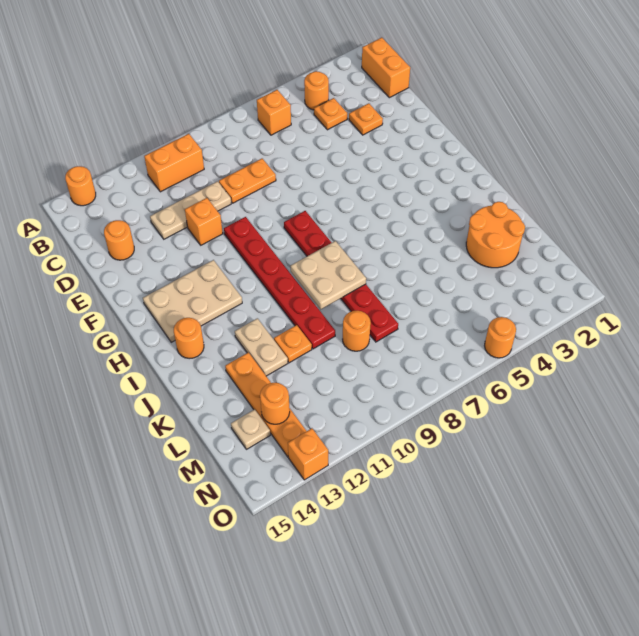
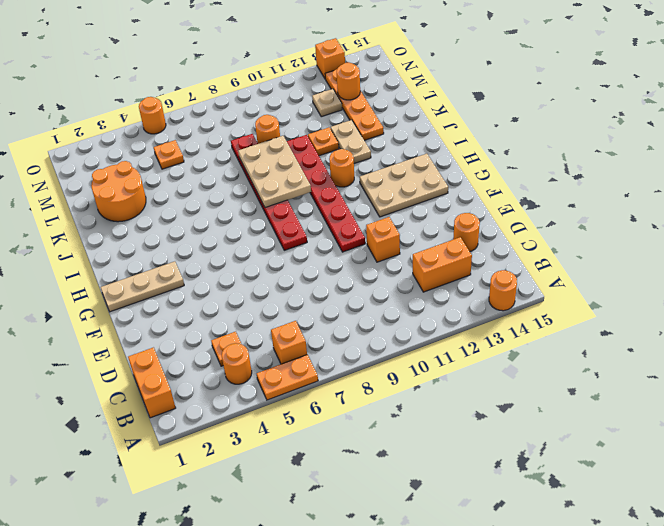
orange brick B10:B11 level 1 -> orange brick C12:C13 level 1
orange plate D3 level 1 -> orange plate M5 level 1
orange plate D8:D9 level 1 -> orange plate A5:A6 level 1
tan plate D10:D12 level 1 -> tan plate G1:G3 level 1
tan plate I8:J9 level 2 -> tan plate I8:K9 level 2
orange round brick I14 level 1 -> orange round brick I11 level 1
tan plate M14 level 1 -> tan plate M12 level 1

